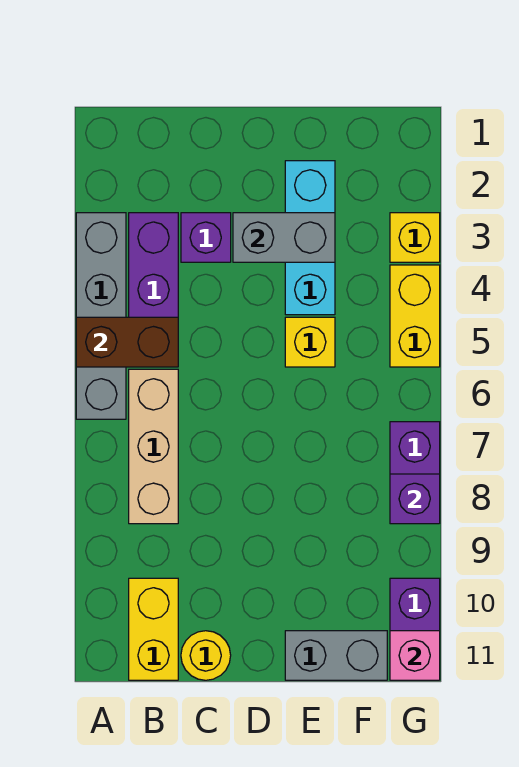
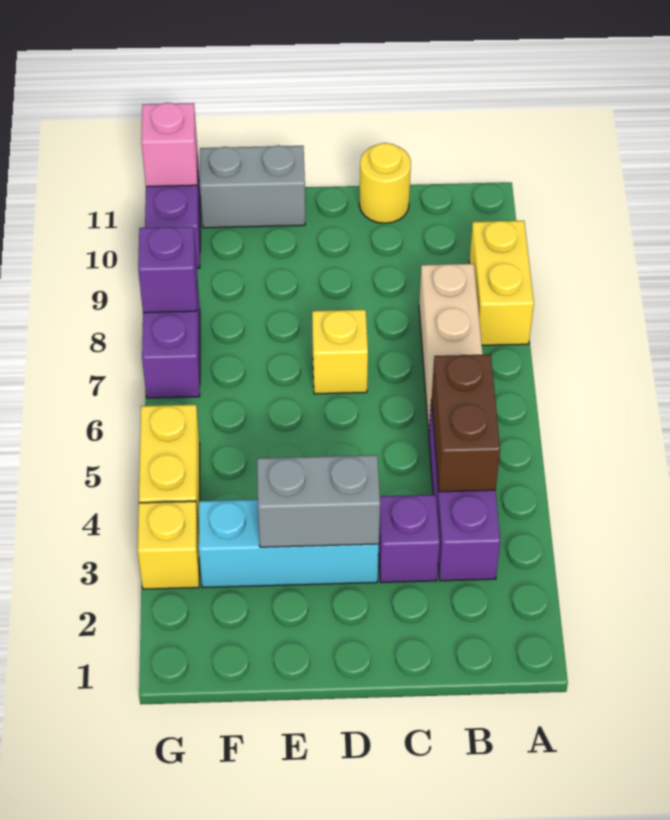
grey brick A3:A6 level 1 -> none
brown brick A5:B5 level 2 -> brown brick B4:B5 level 2
yellow brick B10:B11 level 1 -> yellow brick A8:A9 level 1
cyan brick E2:E4 level 1 -> cyan brick D3:F3 level 1
yellow brick E5 level 1 -> yellow brick D7 level 1

